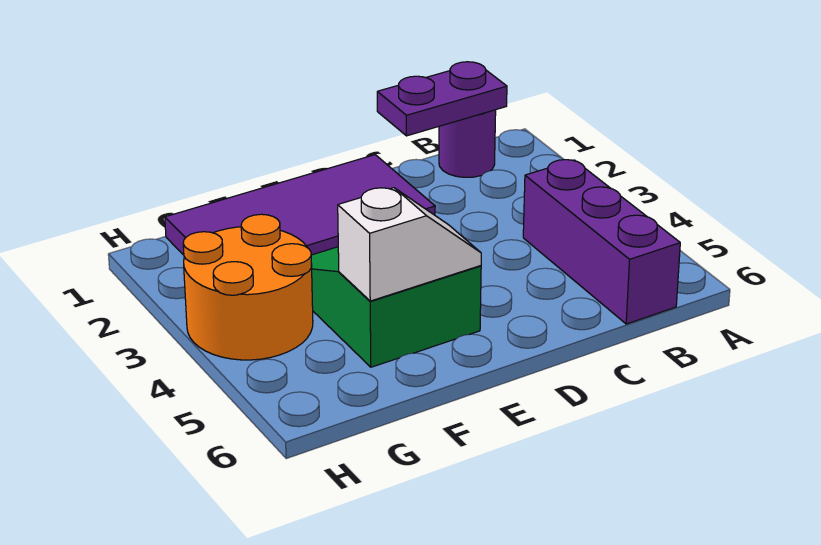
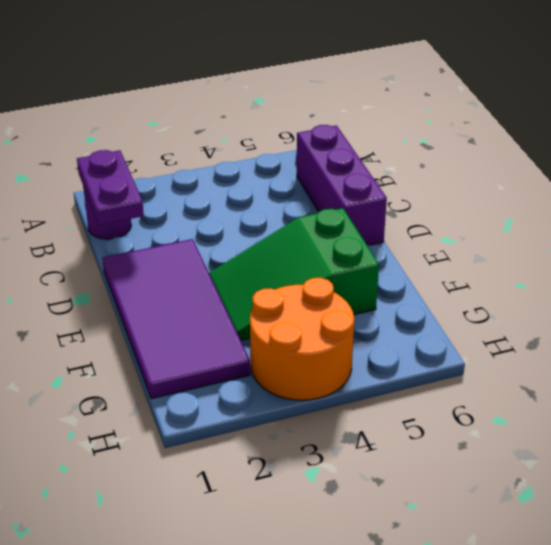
purple brick B4:B6 level 1 -> purple brick B6:D6 level 1
white slope E5:F5 level 2 top F -> none

